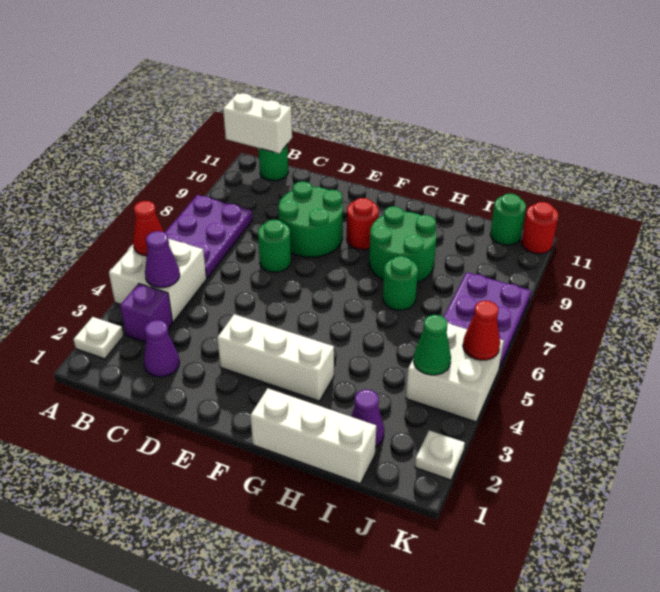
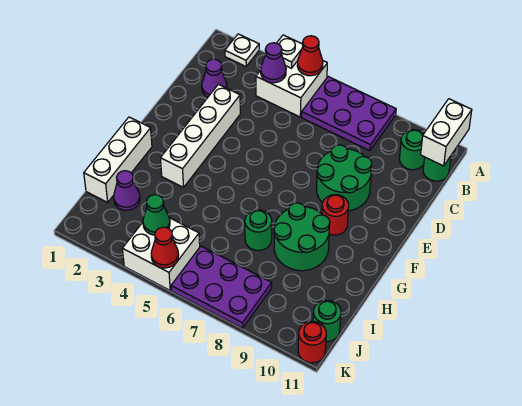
purple brick B3 level 1 -> none
green round brick D7 level 1 -> green round brick B10 level 1
white brick E3:G3 level 1 -> white brick D3:G3 level 1
white plate K2 level 1 -> white plate A4 level 2

